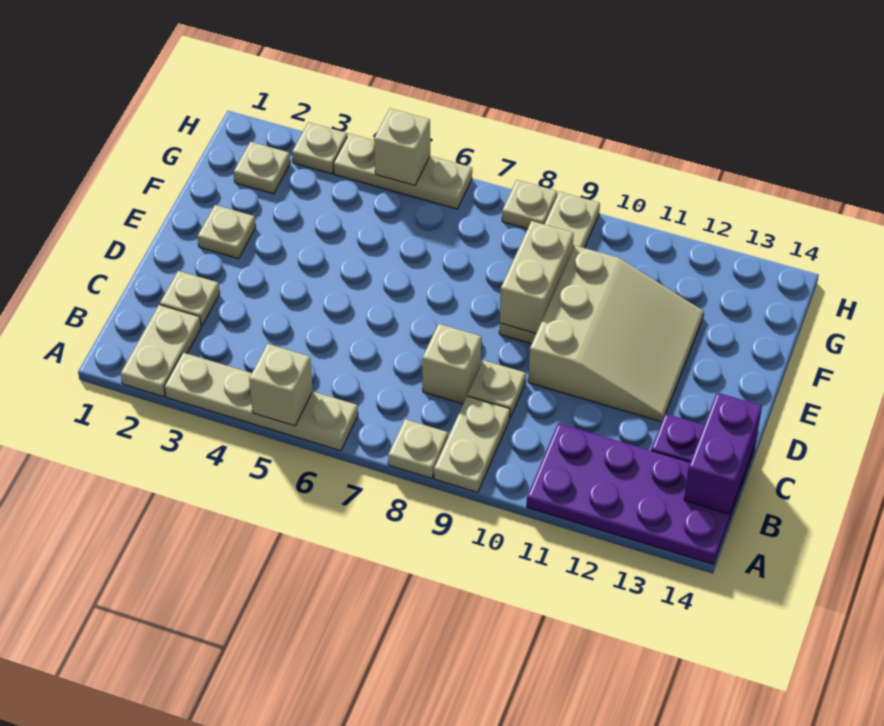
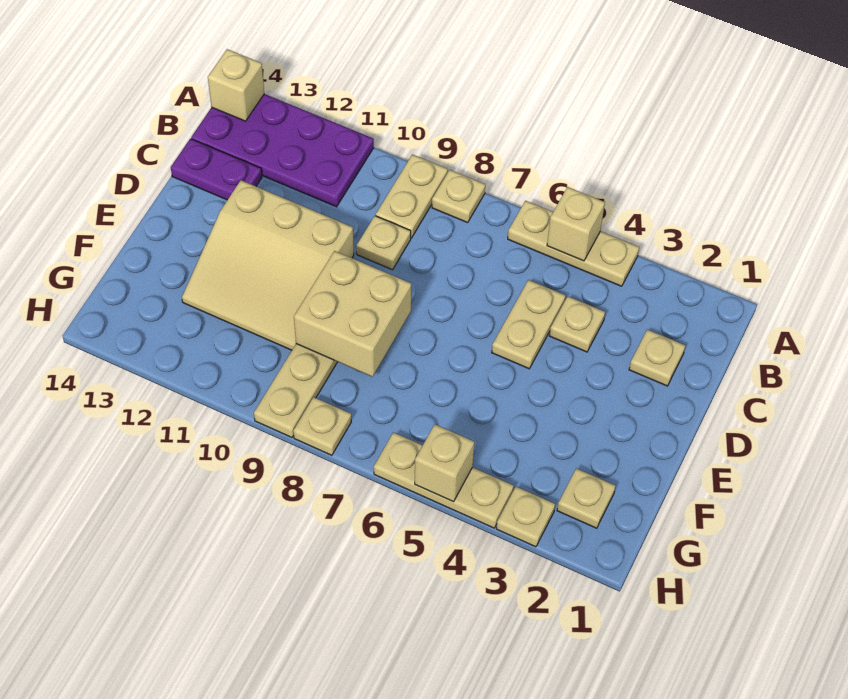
tan plate A2:B2 level 1 -> tan plate C5:D5 level 1
tan plate A3:A6 level 1 -> tan plate A4:A6 level 1
purple brick B14:C14 level 2 -> none
tan brick C8 level 1 -> tan brick A14 level 2
tan slope D10:F12 level 1 top 10 -> tan slope D10:F12 level 1 top D
tan plate E2 level 1 -> tan plate C4 level 1
tan brick E9:F9 level 2 -> tan brick E8:F9 level 2

